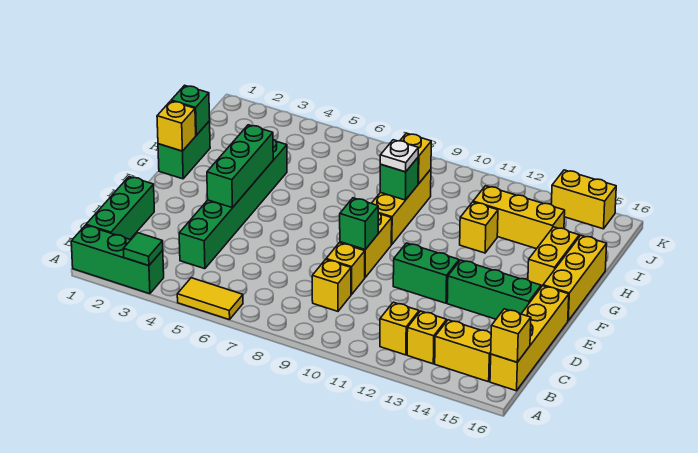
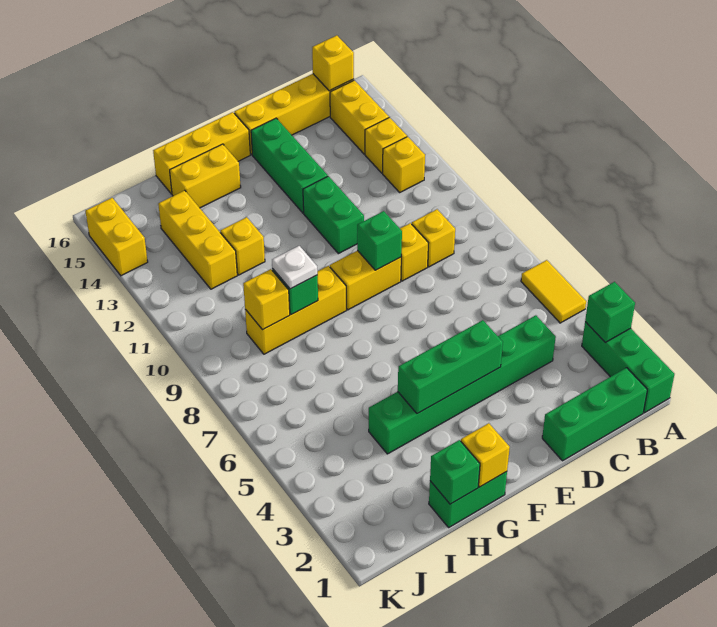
green tile A3 level 2 -> green brick A3 level 2

